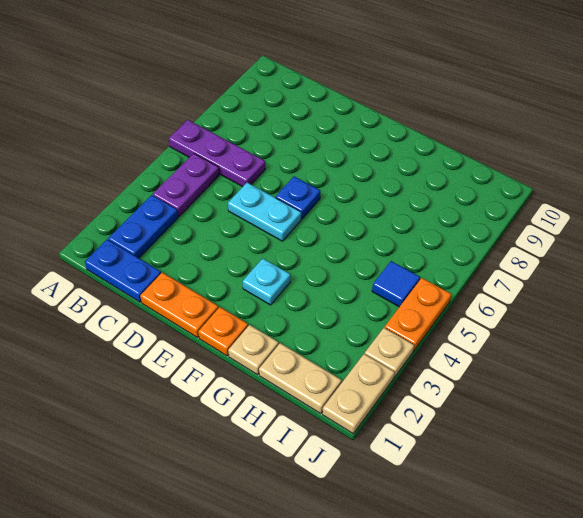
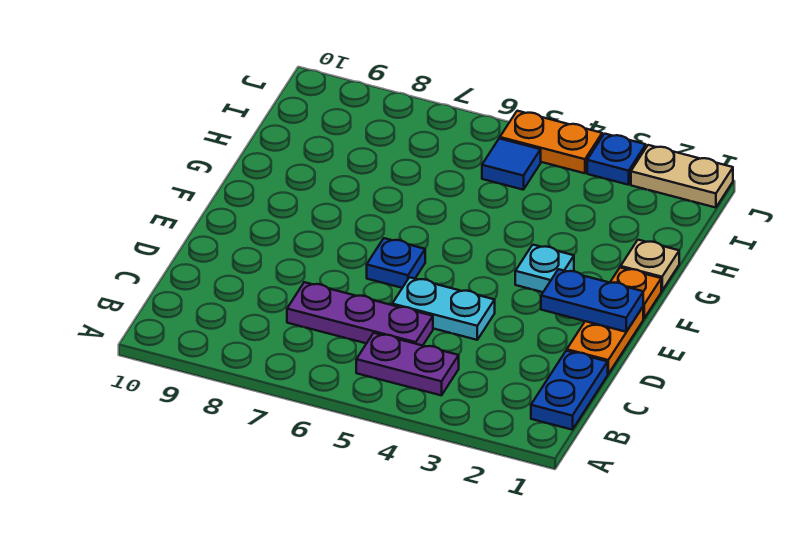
purple plate A6:C6 level 1 -> purple plate C5:C7 level 1
blue plate B2:B3 level 1 -> blue plate E1:E2 level 2
cyan plate D5:E5 level 1 -> cyan plate D4:D5 level 1
tan plate H1:I1 level 1 -> none
tan plate J3 level 1 -> blue plate J3 level 1

